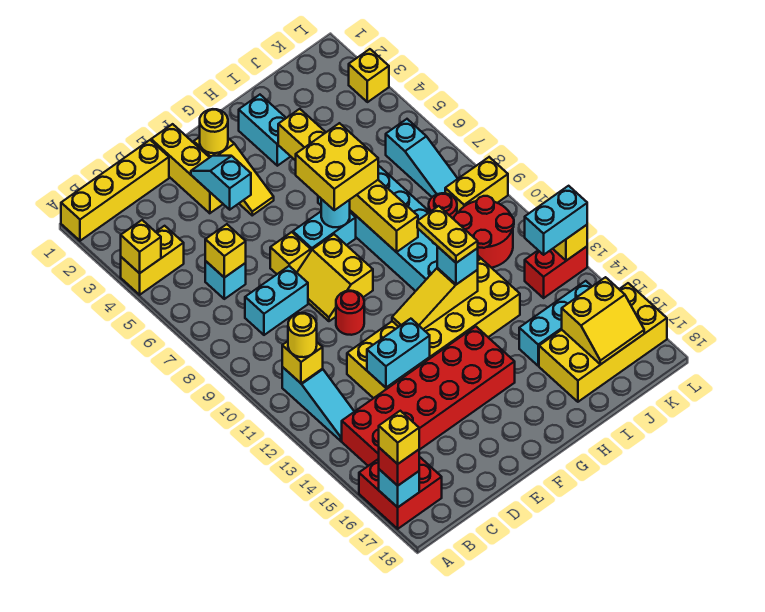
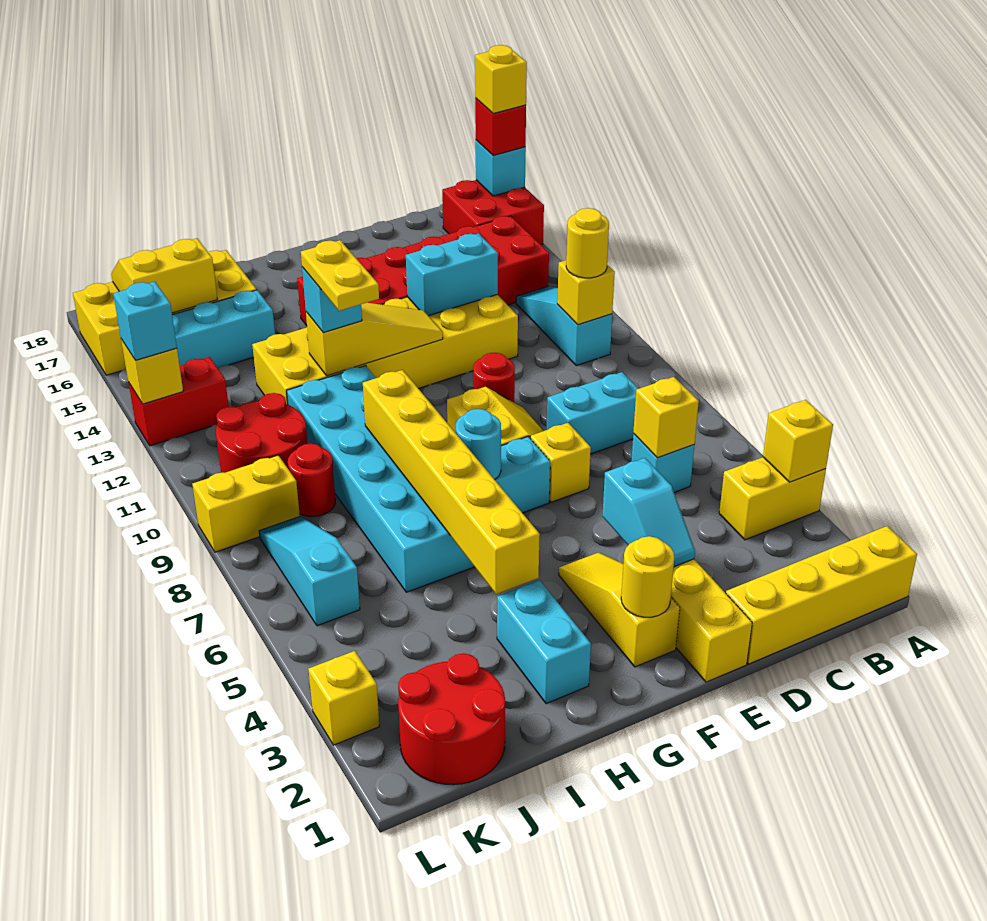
yellow brick G6:H7 level 3 -> none
none -> red round brick J1:K2 level 1
cyan brick K13:L13 level 3 -> cyan brick L13 level 3

